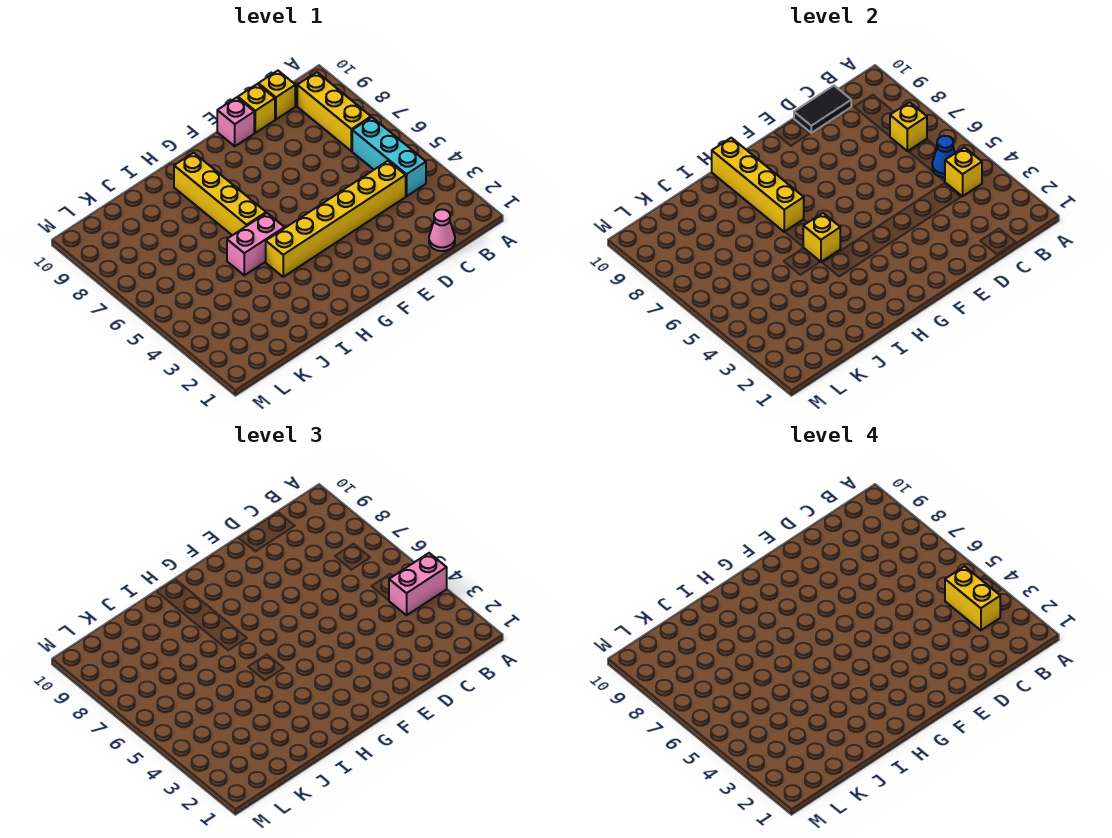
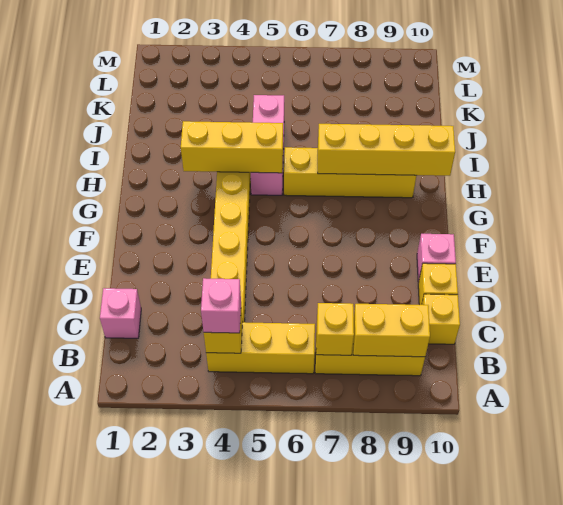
pink brick A4:B4 level 3 -> pink brick B4 level 3
yellow brick B3:B4 level 4 -> yellow brick B8:B9 level 2
cyan brick B4:B6 level 1 -> yellow brick B4:B6 level 1
blue cone B5 level 2 -> none
pink cone C1 level 1 -> pink brick C1 level 1
black tile C10:D10 level 2 -> none
pink brick H5:I5 level 1 -> pink brick H5:J5 level 1
yellow brick H5 level 2 -> yellow brick H3:H5 level 2

